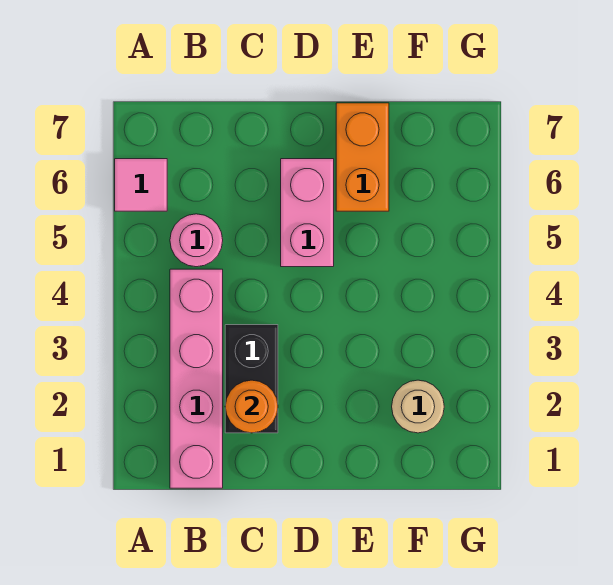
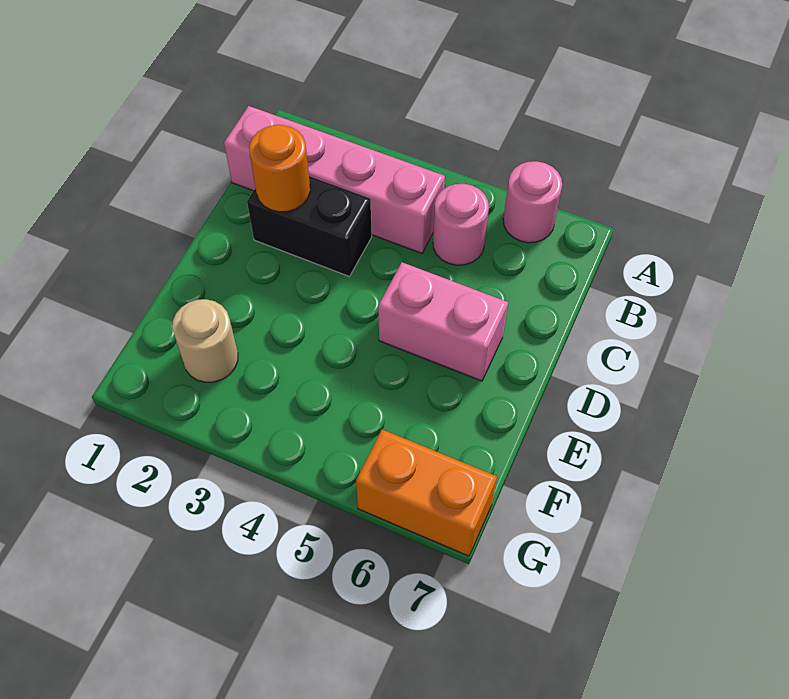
pink tile A6 level 1 -> pink round brick A6 level 1
orange brick E6:E7 level 1 -> orange brick G6:G7 level 1

